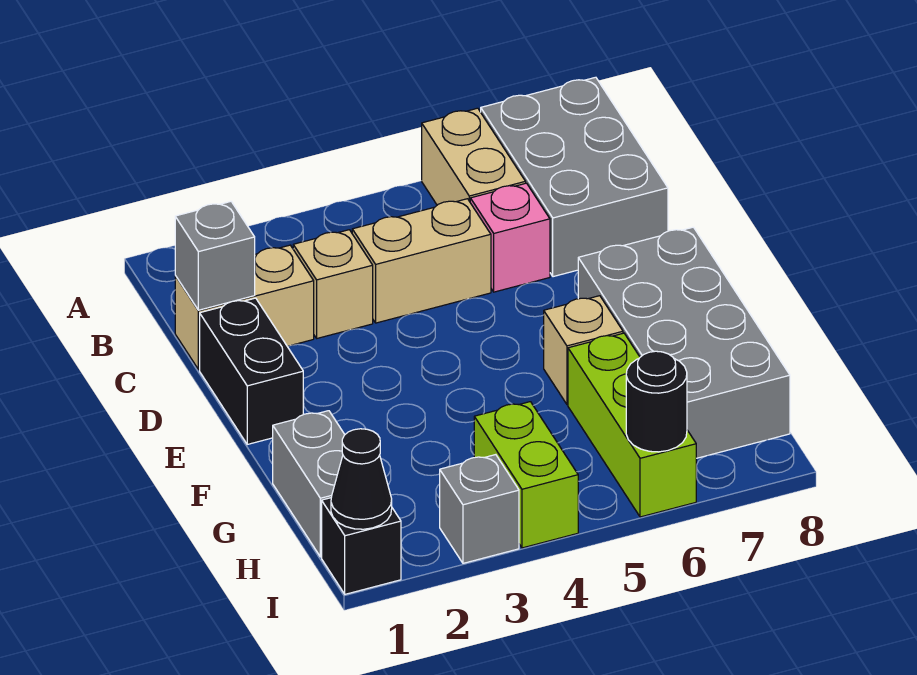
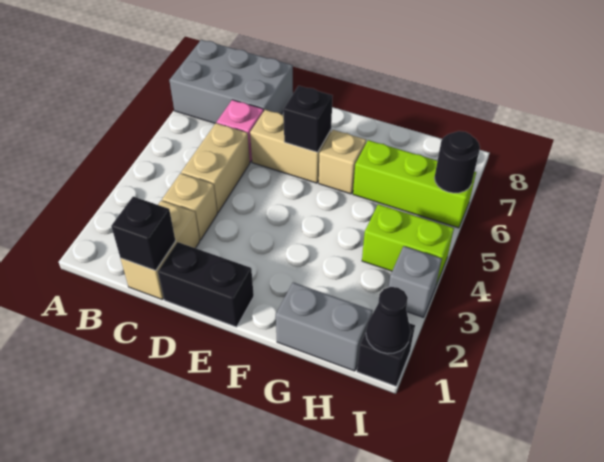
tan brick A6:B6 level 1 -> tan brick D6:E6 level 1
grey brick C1 level 2 -> black brick C1 level 2
none -> black brick E6 level 2
grey brick E7:H8 level 1 -> none

